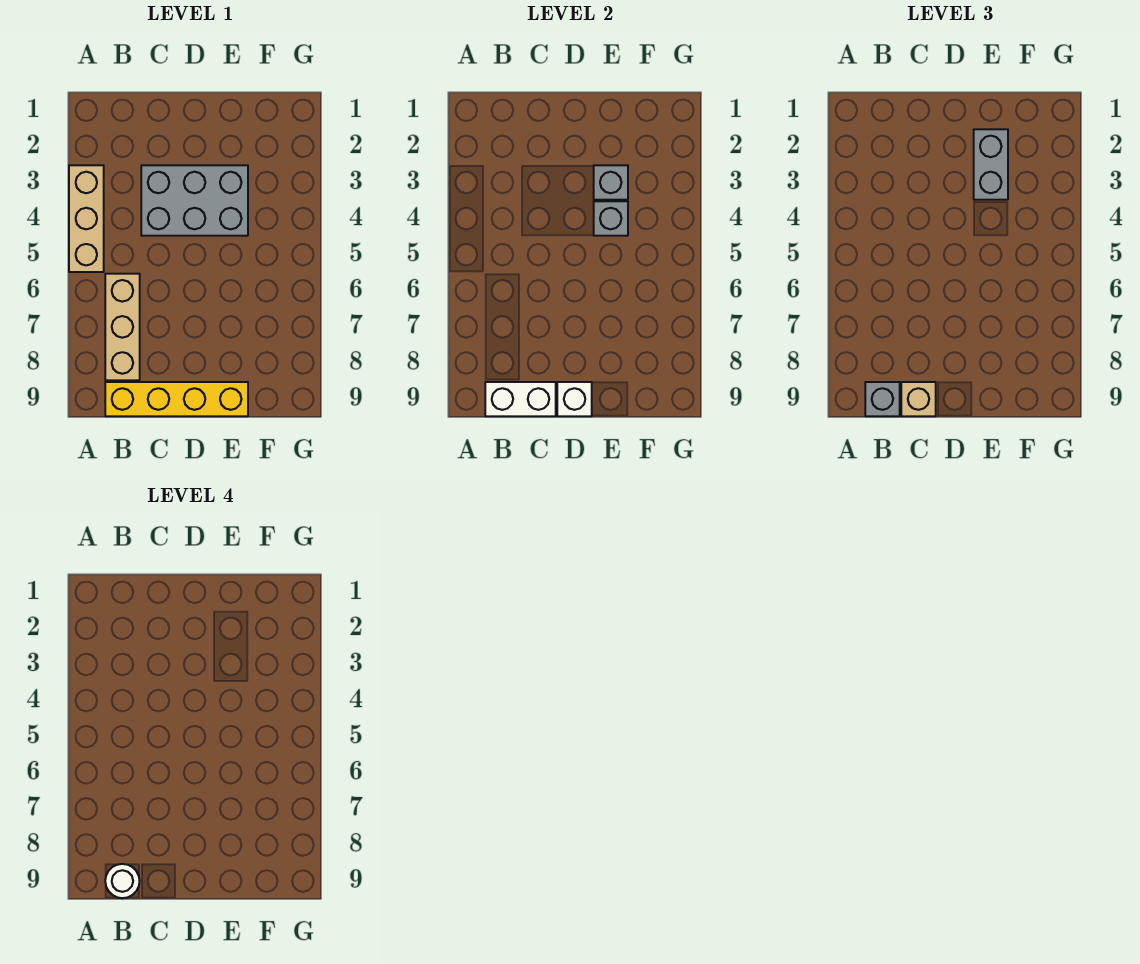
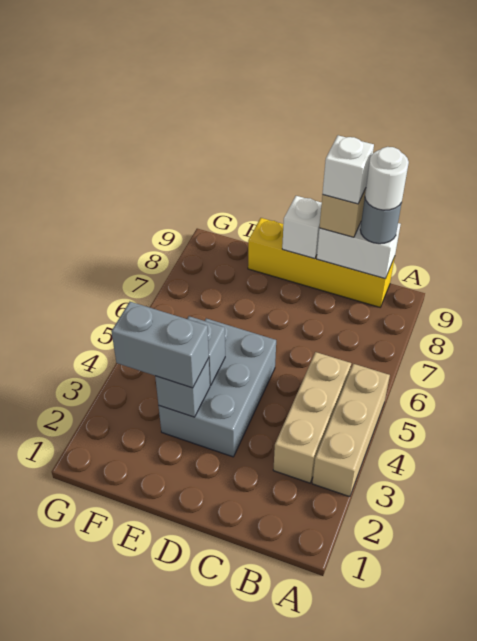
tan brick B6:B8 level 1 -> tan brick B3:B5 level 1
grey brick B9 level 3 -> grey round brick B9 level 3
grey brick C3:E4 level 1 -> grey brick D3:E5 level 1
none -> white brick C9 level 4
grey brick E2:E3 level 3 -> grey brick E3:F3 level 3

